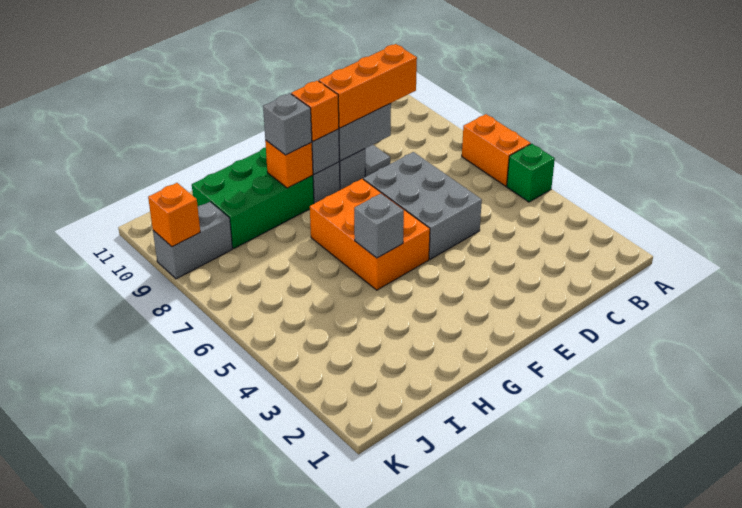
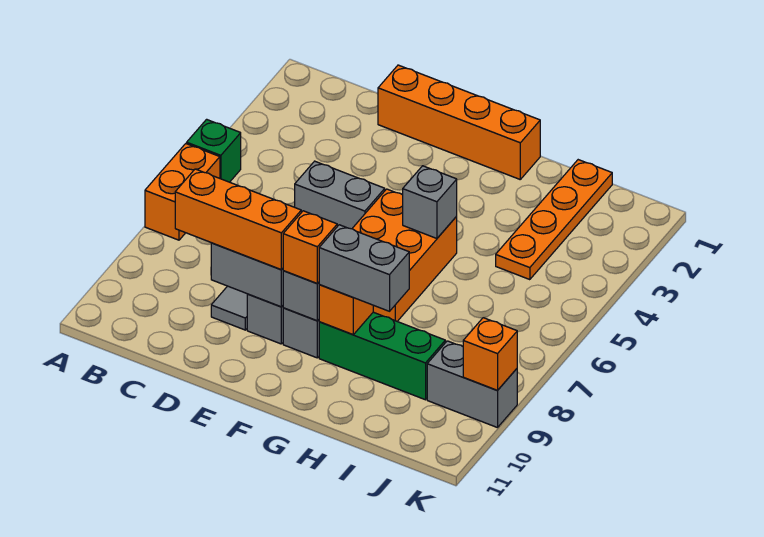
none -> orange brick D1:G1 level 1
grey brick D5:E7 level 1 -> grey brick D5:E5 level 1
green brick G9:I10 level 1 -> green brick G9:I9 level 1
grey brick G9 level 3 -> grey brick G9:H9 level 3
none -> orange plate I1:I4 level 1

